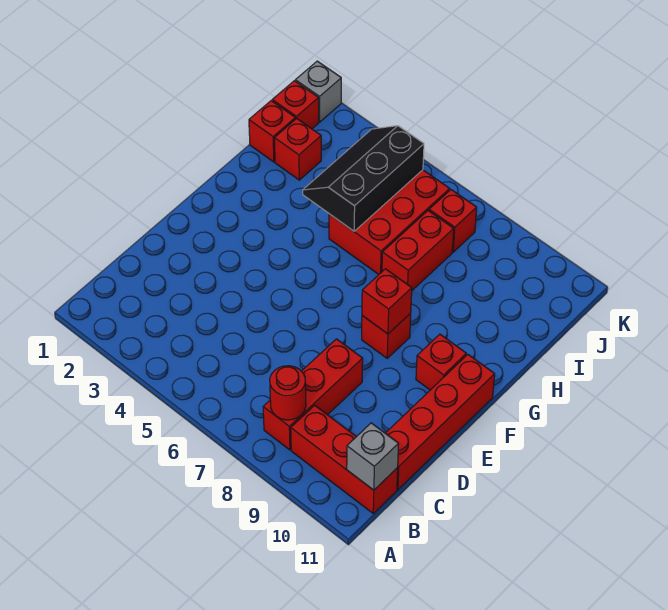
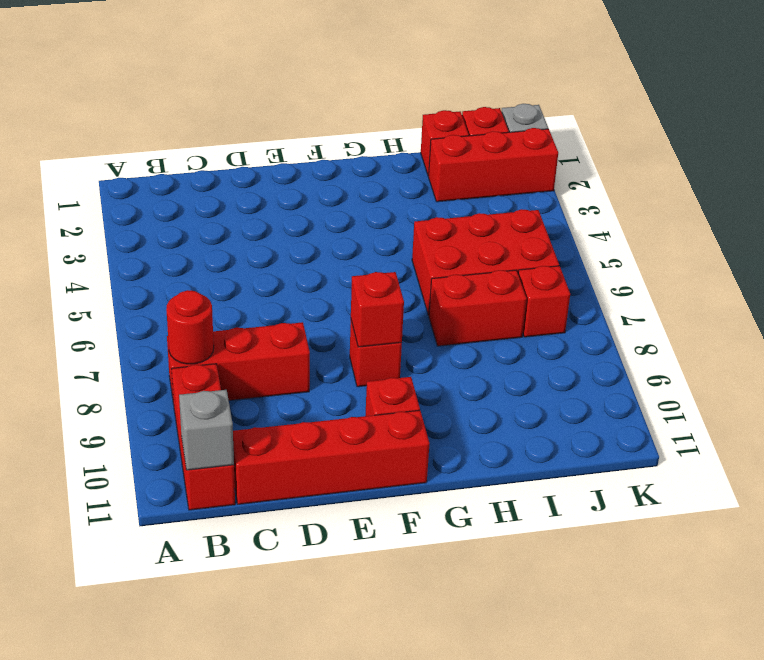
black slope H4:J5 level 2 top 5 -> none
red brick I2 level 1 -> red brick I2:K2 level 1

